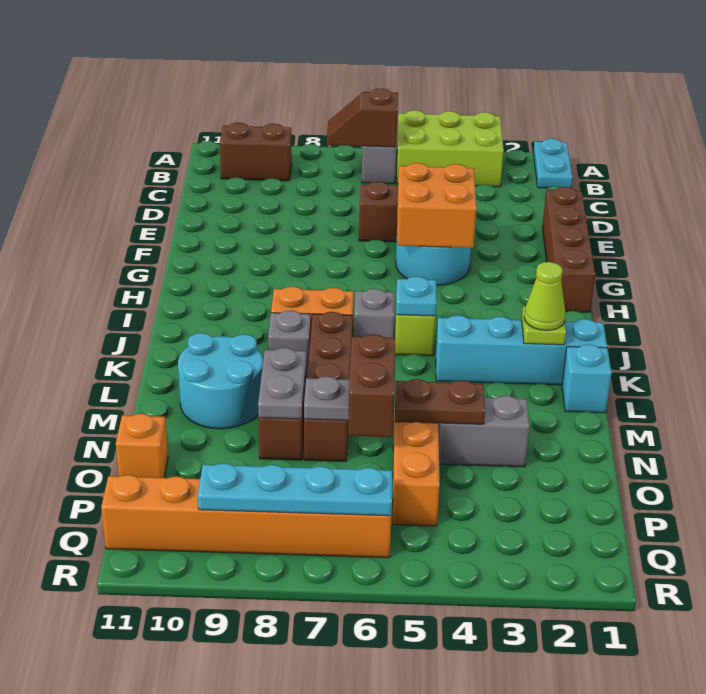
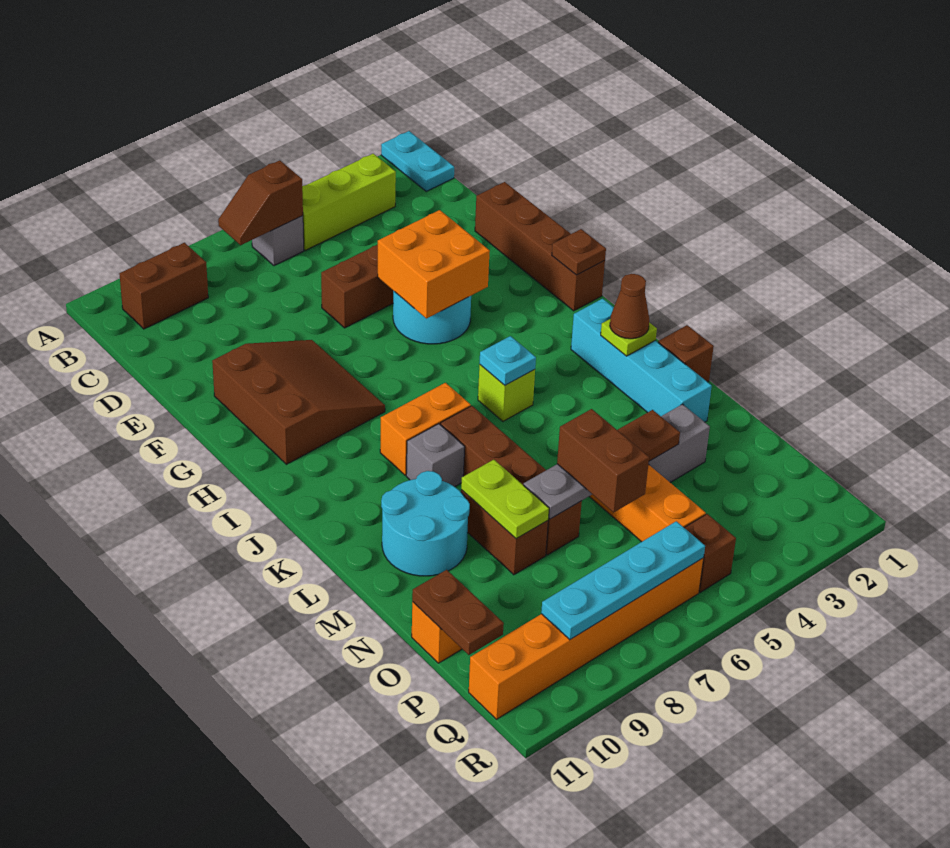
lime brick A3:B5 level 1 -> lime brick B3:B5 level 1
none -> brown slope F8:H10 level 1 top 10
none -> brown plate H1 level 2
grey brick J6 level 1 -> none
cyan brick K1:K4 level 1 -> cyan brick J2:M2 level 1
lime cone K2 level 3 -> brown cone K2 level 3
cyan brick L1 level 1 -> brown brick L1 level 1
grey plate M8:N8 level 2 -> lime plate M8:N8 level 2
none -> brown plate O11:P11 level 2
none -> brown brick Q5 level 1

